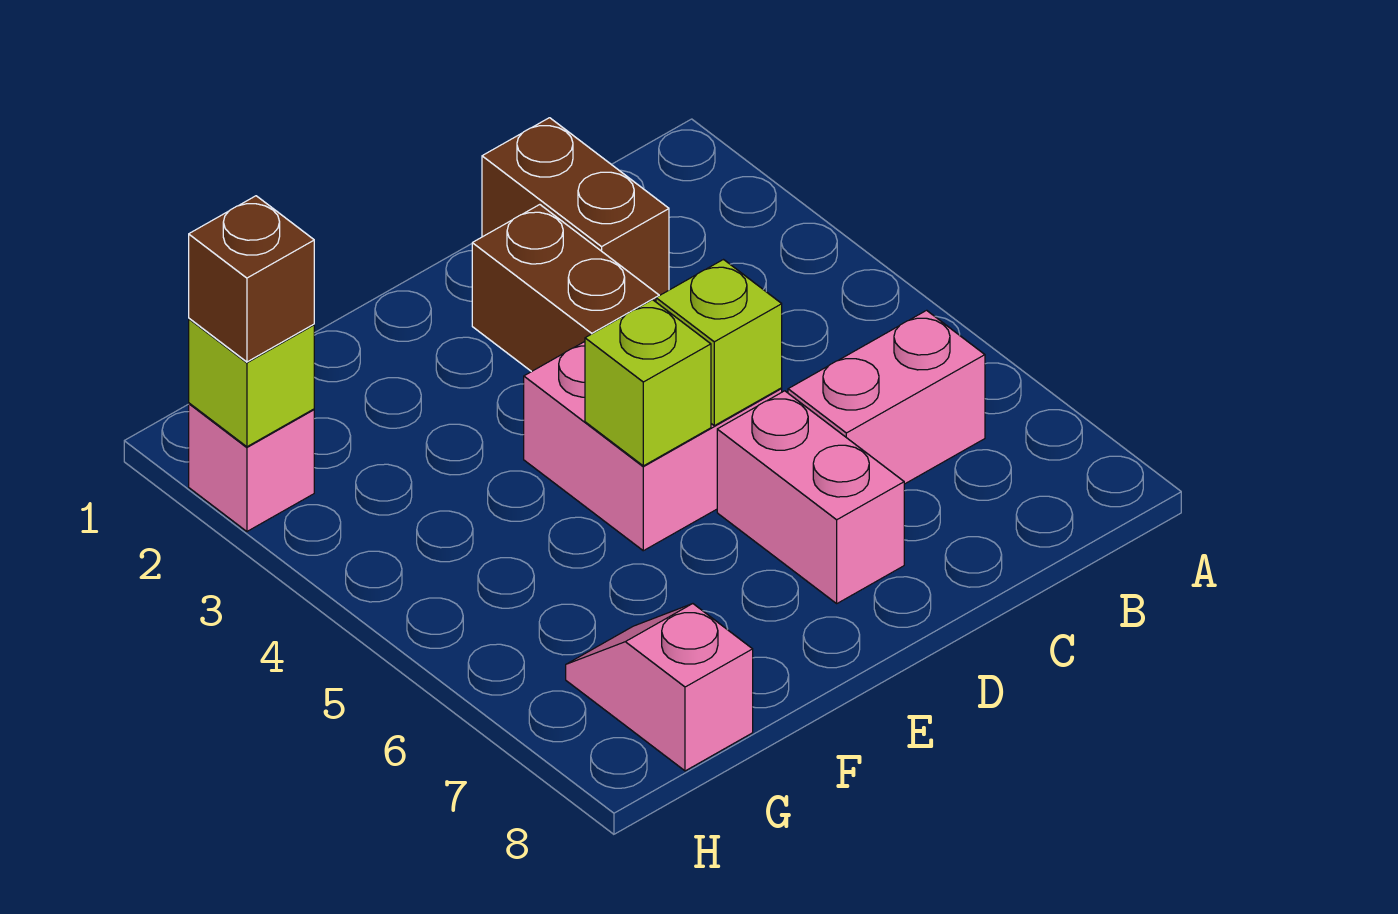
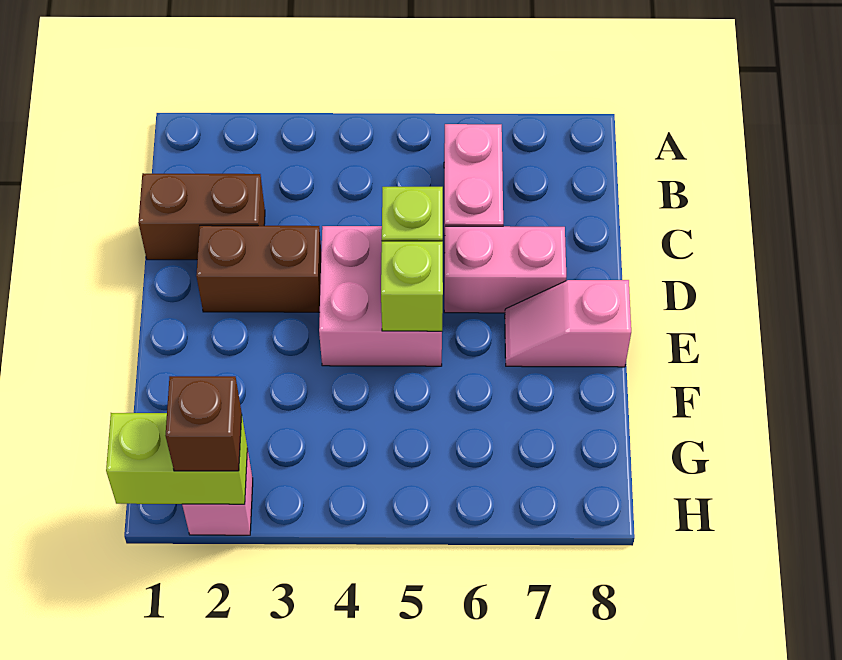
pink slope G7:G8 level 1 top 8 -> pink slope E7:E8 level 1 top 8
lime brick H2 level 2 -> lime brick H1:H2 level 2

